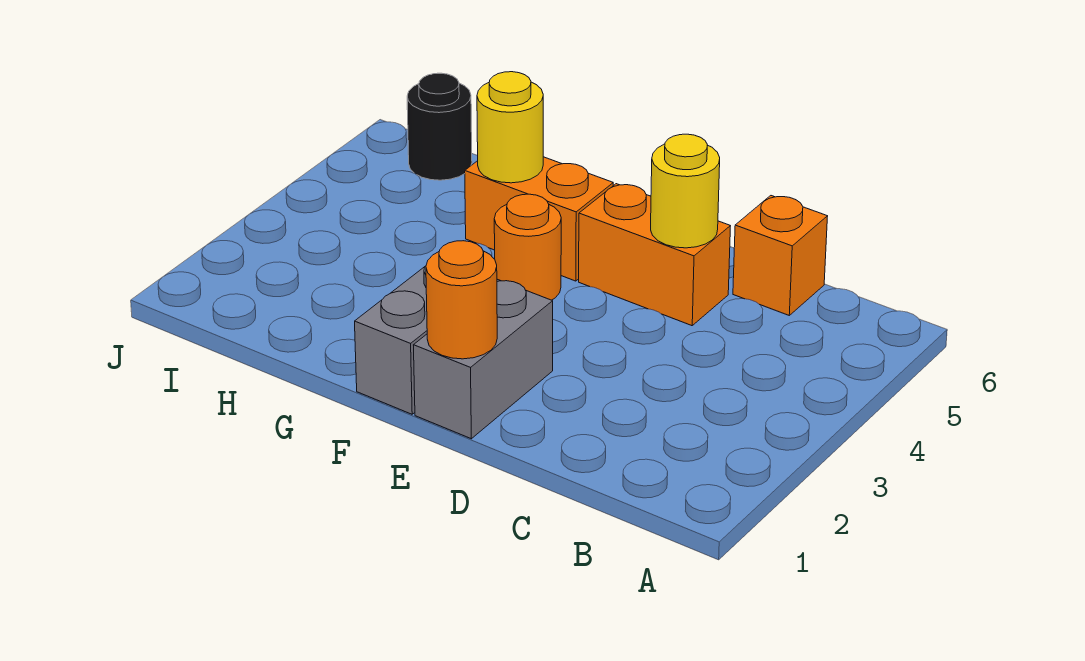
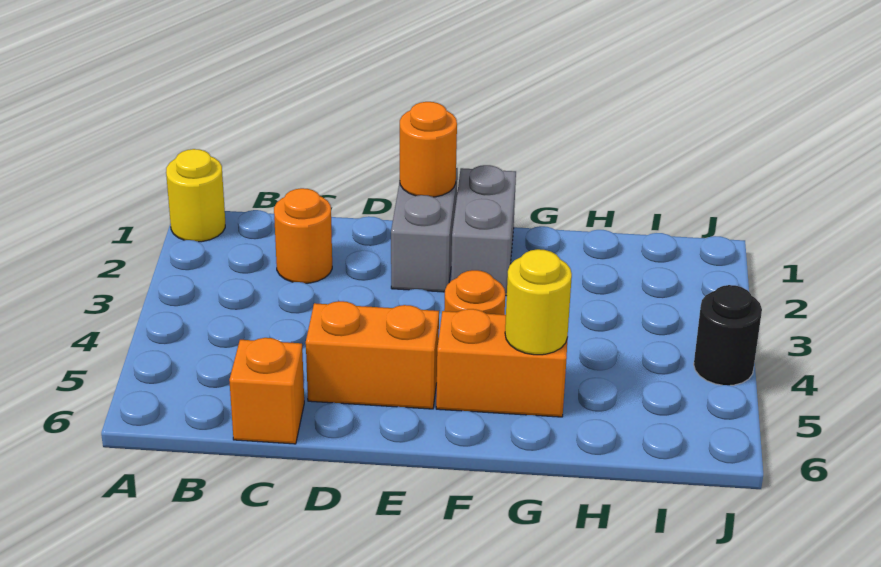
none -> orange round brick C2 level 1
yellow round brick D5 level 2 -> yellow round brick A1 level 1
black round brick I6 level 1 -> black round brick J4 level 1

